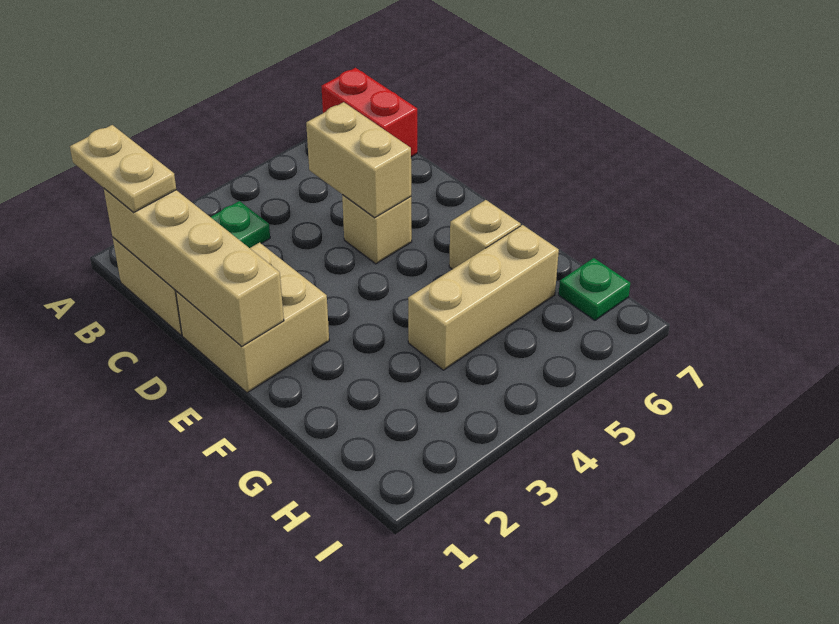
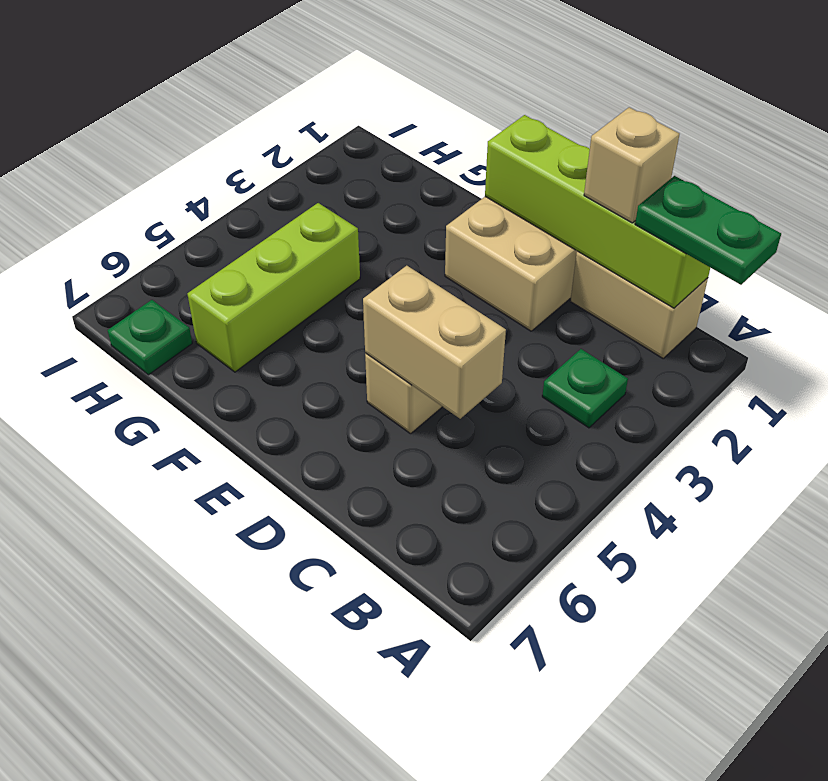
tan plate A1:B1 level 3 -> green plate A1:B1 level 3
red brick A7:B7 level 1 -> none
tan brick B1:E1 level 2 -> lime brick B1:E1 level 2
tan brick F6 level 1 -> tan brick C1 level 3
tan brick G4:G6 level 1 -> lime brick G4:G6 level 1

